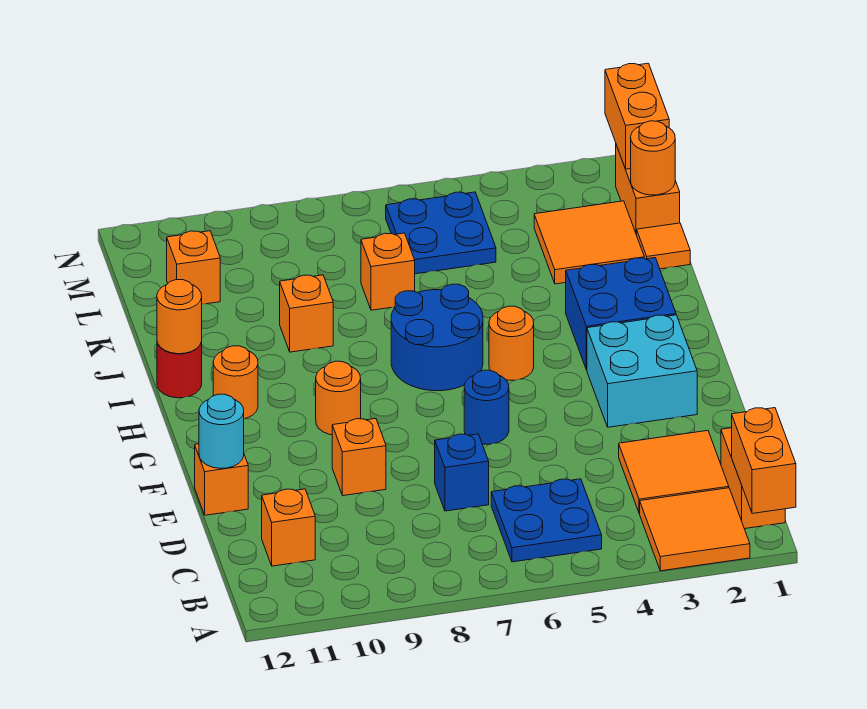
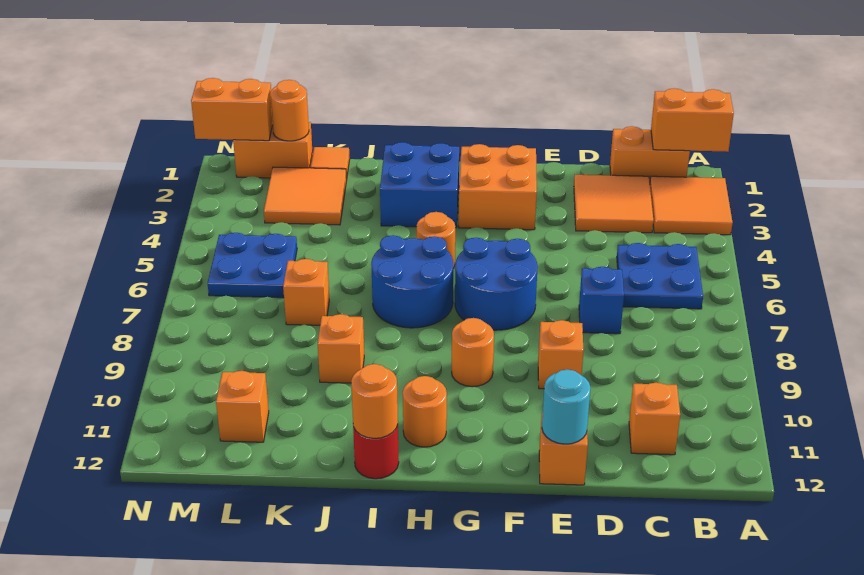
cyan brick F2:G3 level 1 -> orange brick F2:G3 level 1
blue round brick F6 level 1 -> blue round brick F6:G7 level 1

